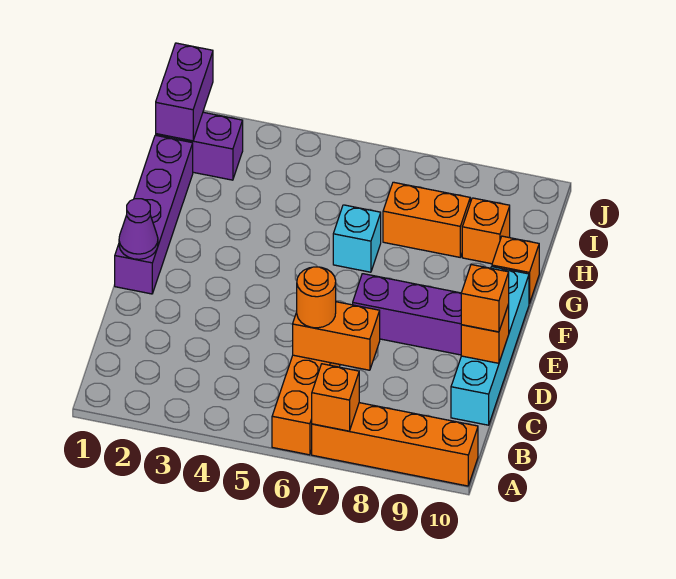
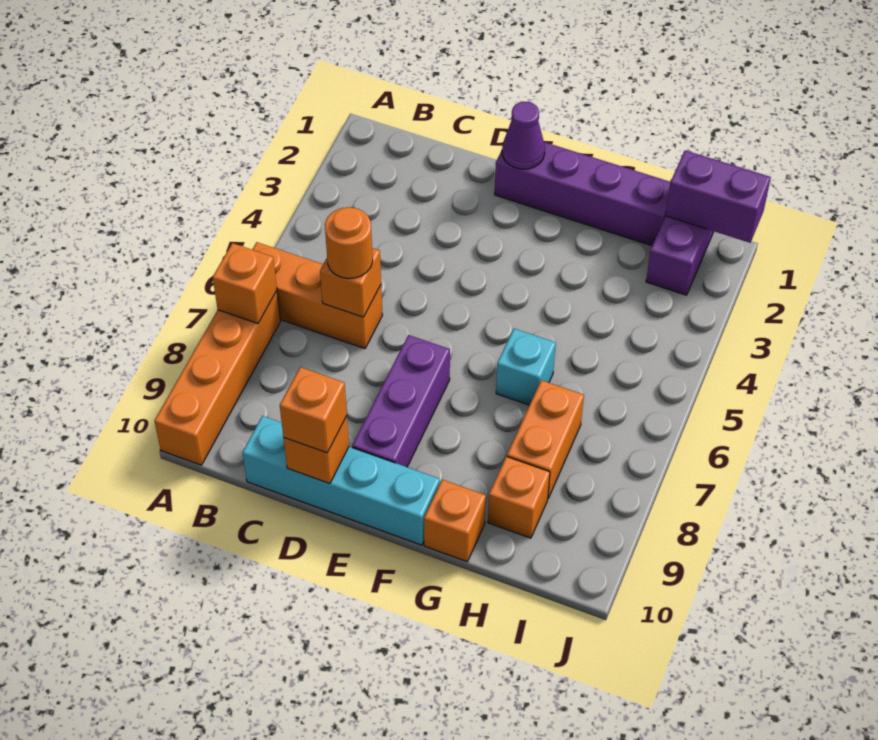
orange brick C6:C7 level 2 -> orange brick C6 level 2

